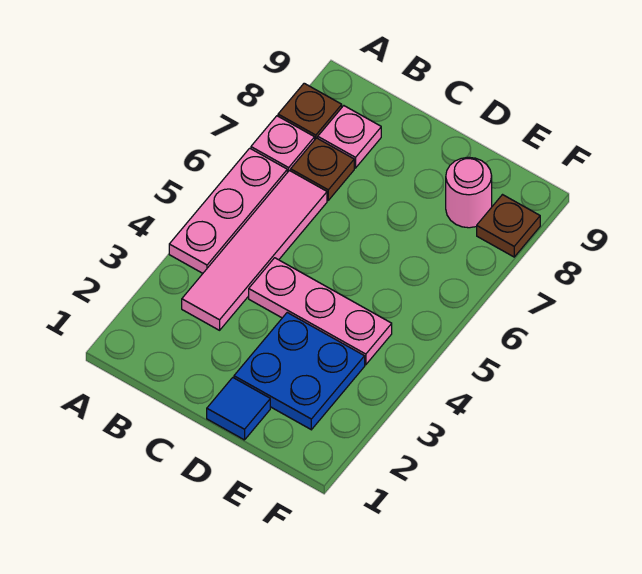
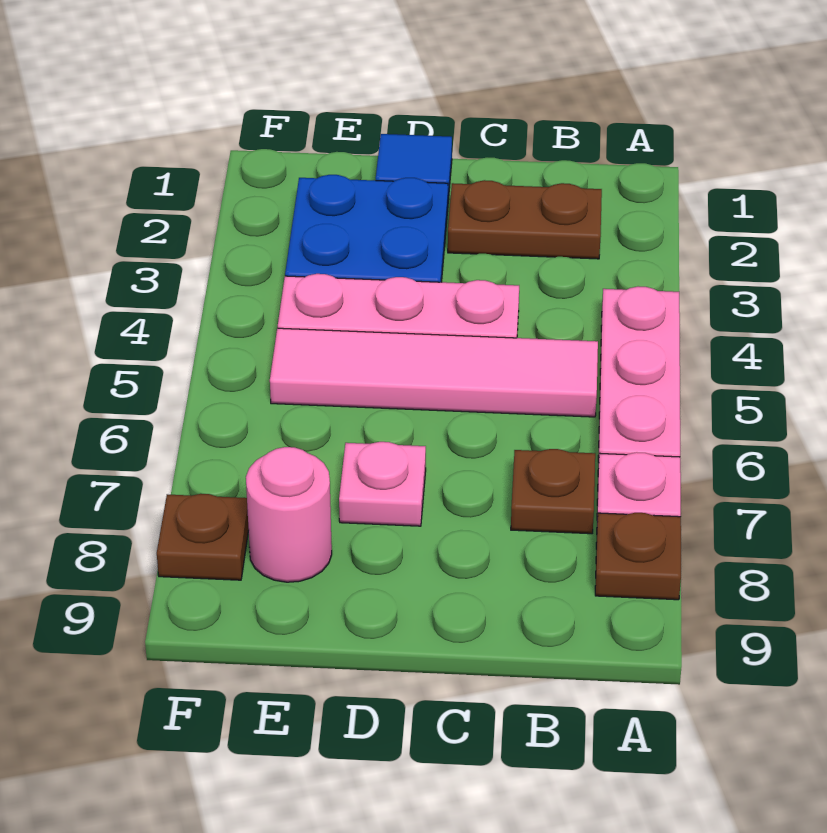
none -> brown plate B2:C2 level 1
pink tile B3:B6 level 1 -> pink tile B5:E5 level 1
pink plate B8 level 1 -> pink plate D7 level 1

